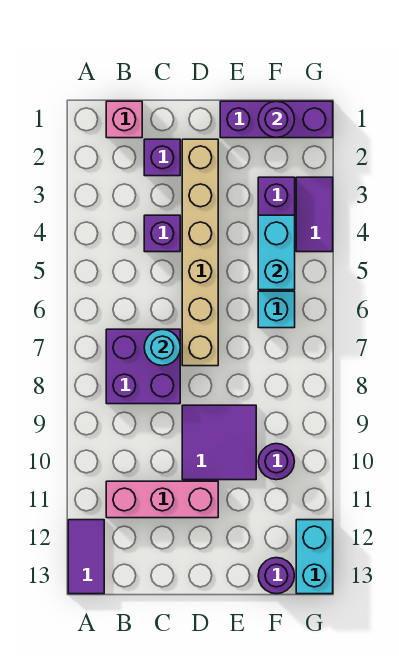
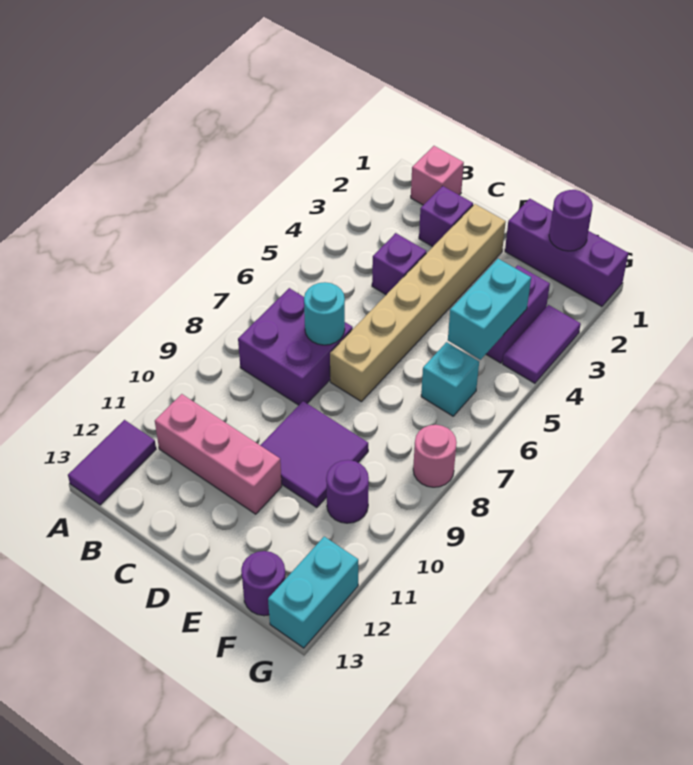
none -> pink round brick G8 level 1

